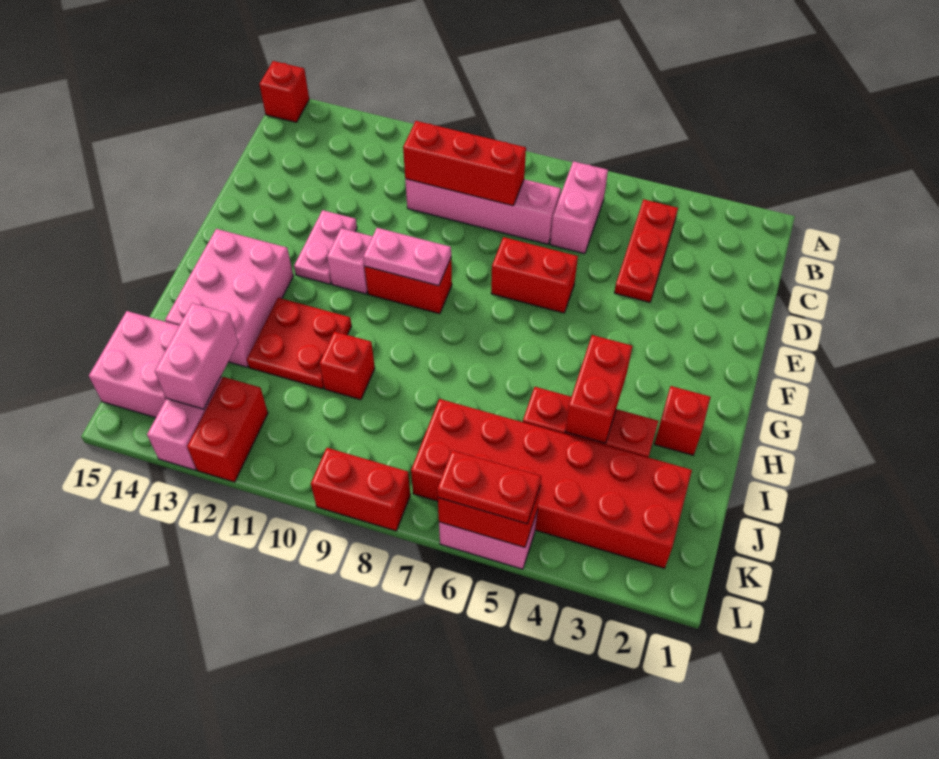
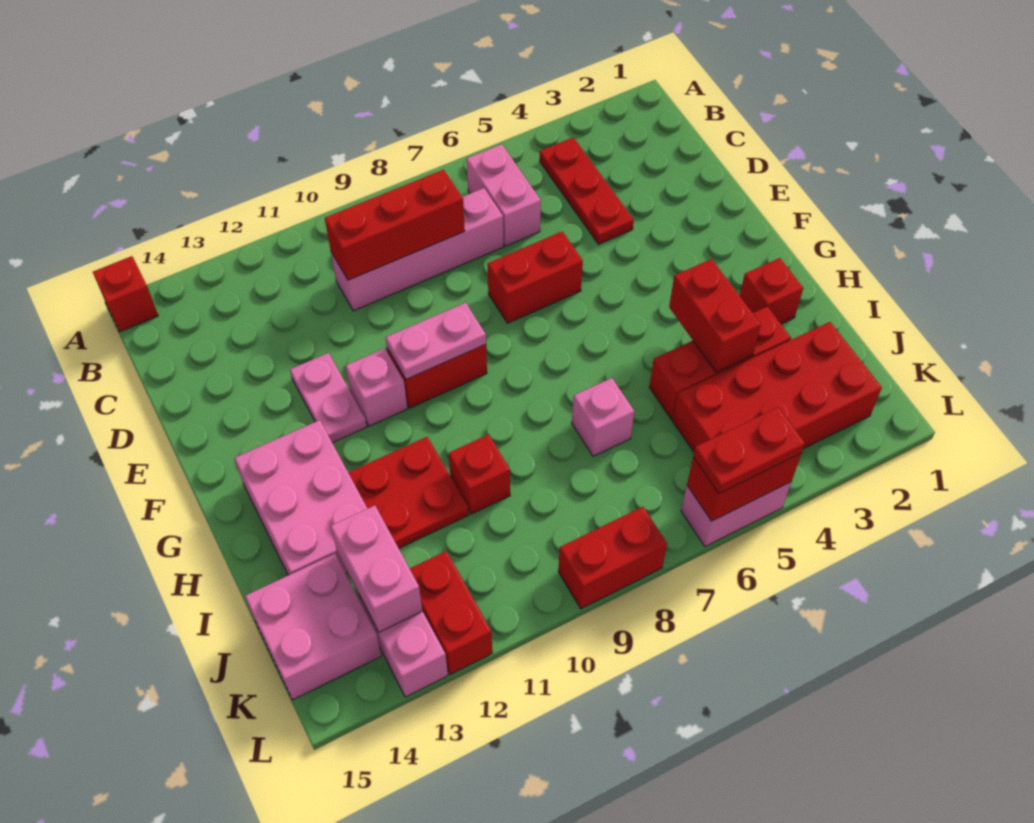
none -> pink brick I7 level 1
red brick J2:K7 level 1 -> red brick J2:K5 level 1

